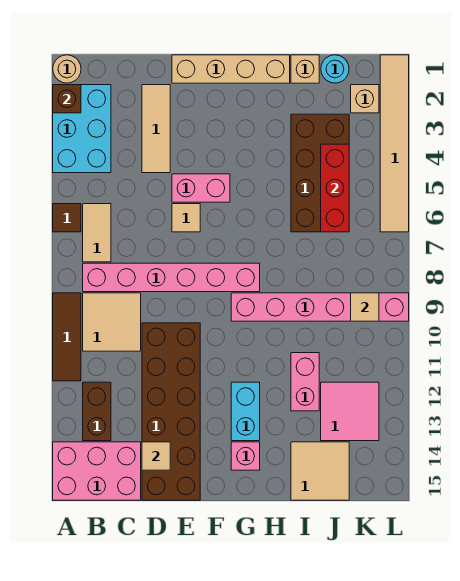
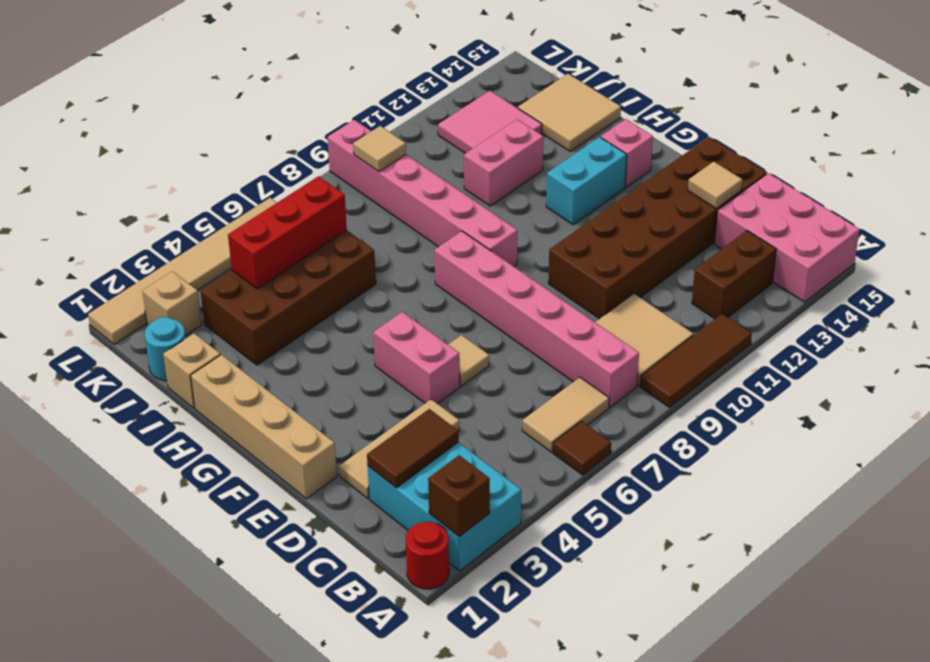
tan round brick A1 level 1 -> red round brick A1 level 1
cyan brick A2:B4 level 1 -> cyan brick A2:C3 level 1
none -> brown tile C2:C3 level 2

